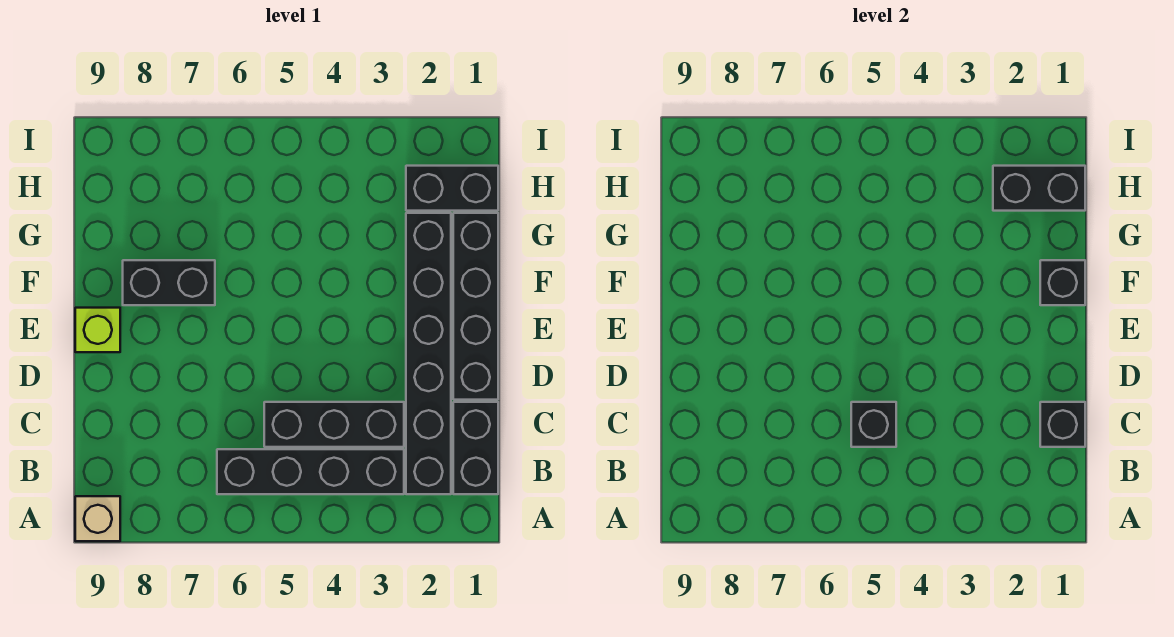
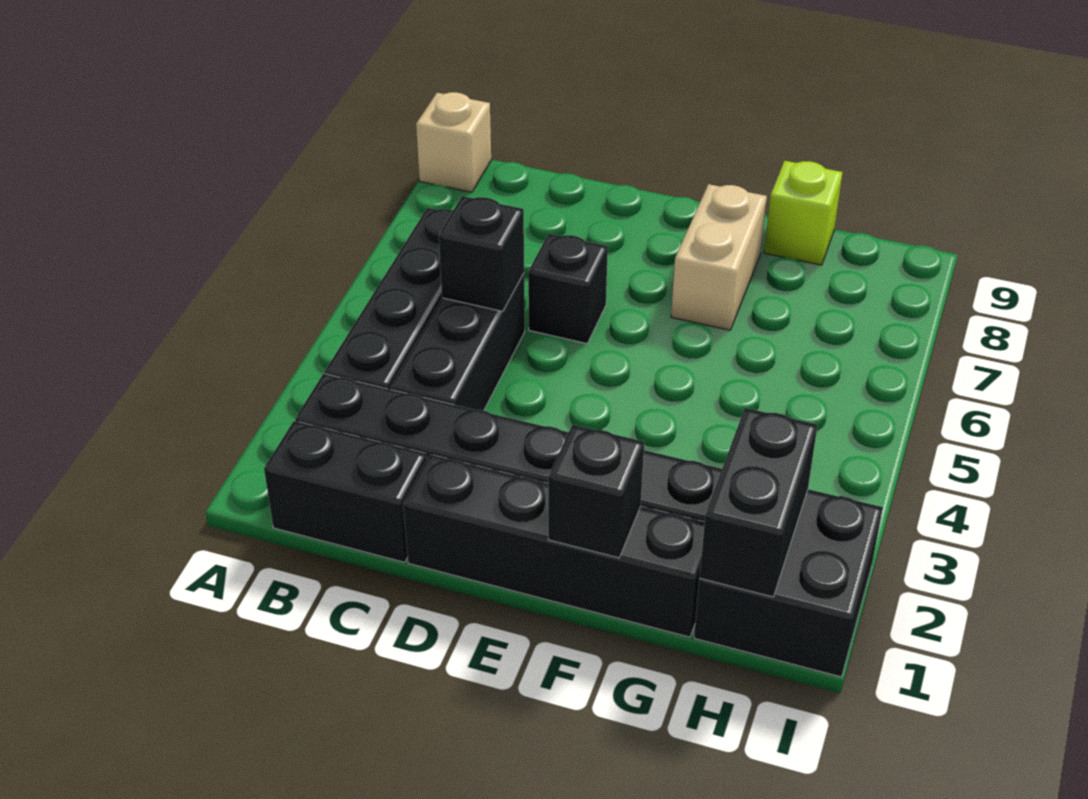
black brick C1 level 2 -> black brick D6 level 1
lime brick E9 level 1 -> lime brick G9 level 1
black brick F7:F8 level 1 -> tan brick F7:F8 level 1
black brick H1:H2 level 1 -> black brick H1:I2 level 1

